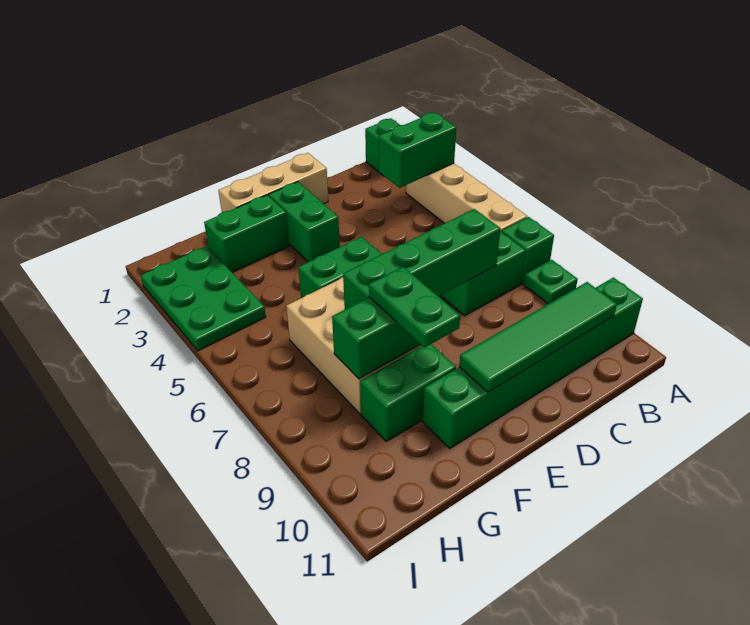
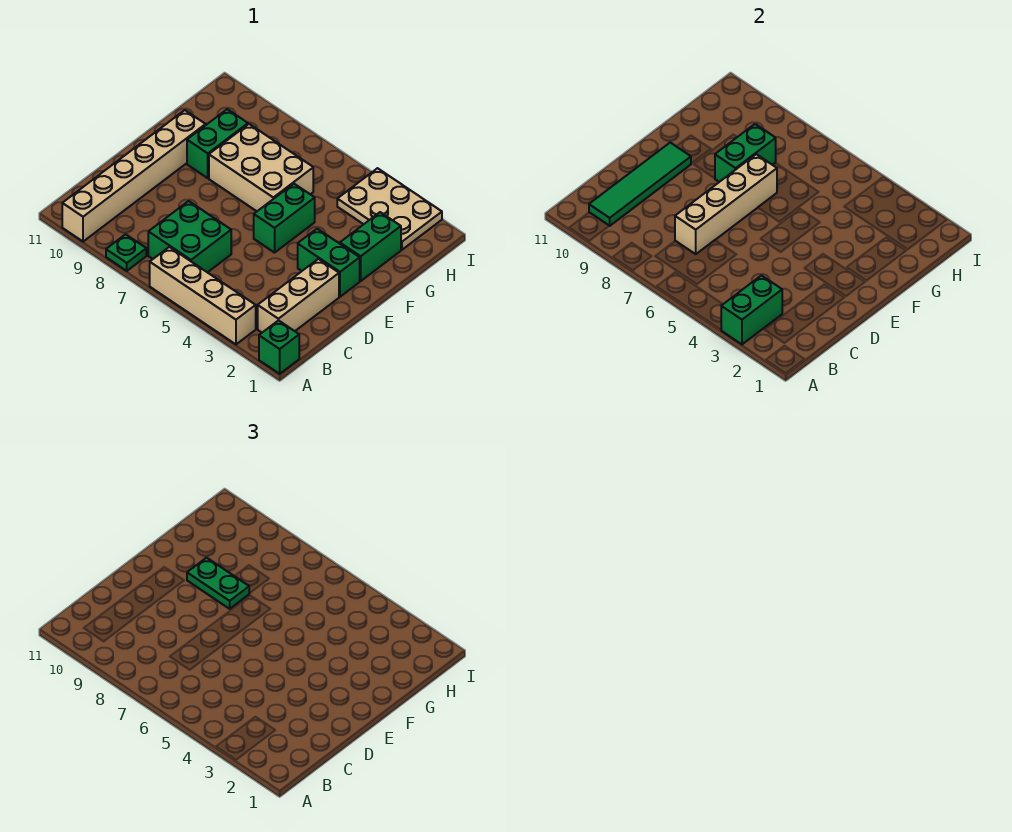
green brick A7 level 1 -> none
green brick A10:F10 level 1 -> tan brick A10:F10 level 1
green brick C7:F7 level 2 -> tan brick C7:F7 level 2
tan brick D1:F1 level 1 -> tan brick B2:D2 level 1
green plate H2:I4 level 1 -> tan plate H2:I4 level 1

